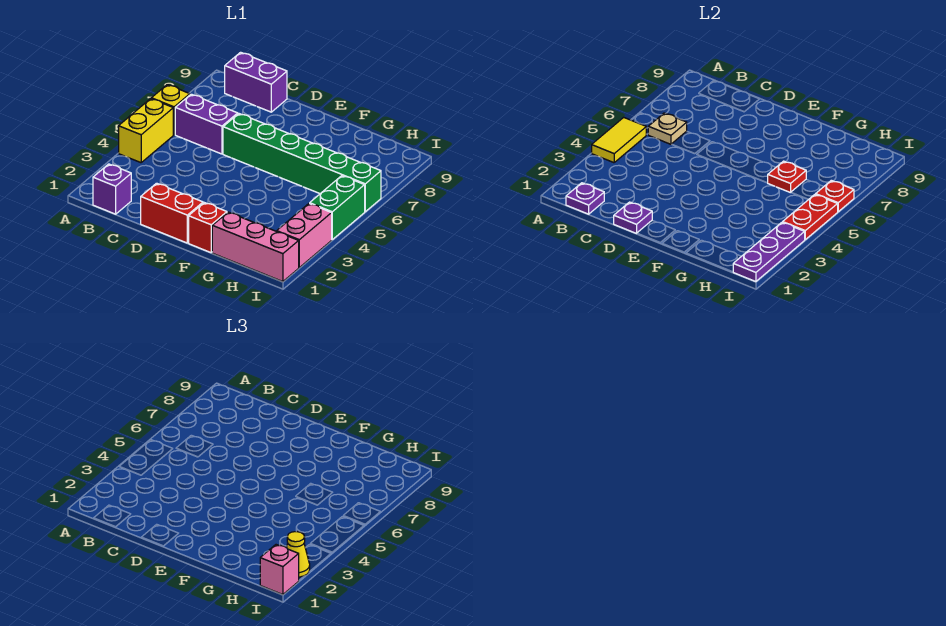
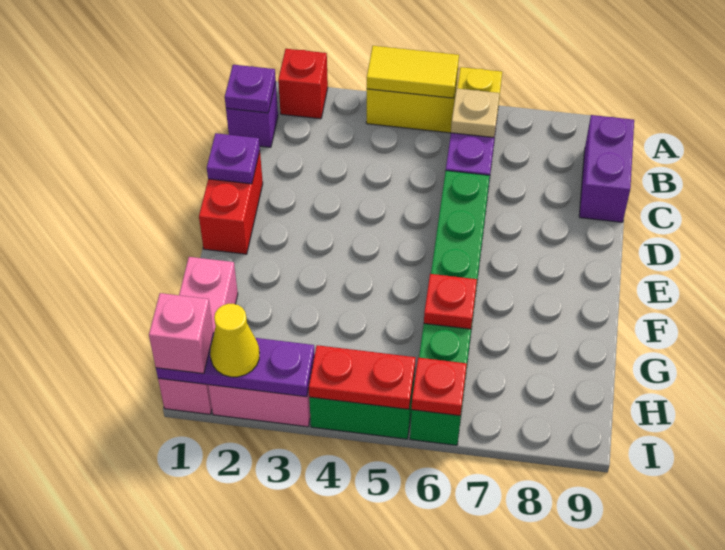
red brick F1 level 1 -> red brick A2 level 1

